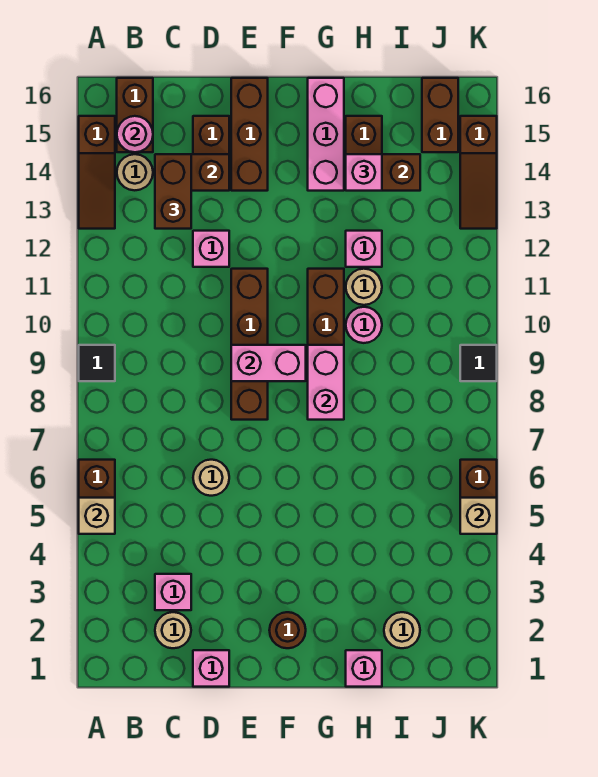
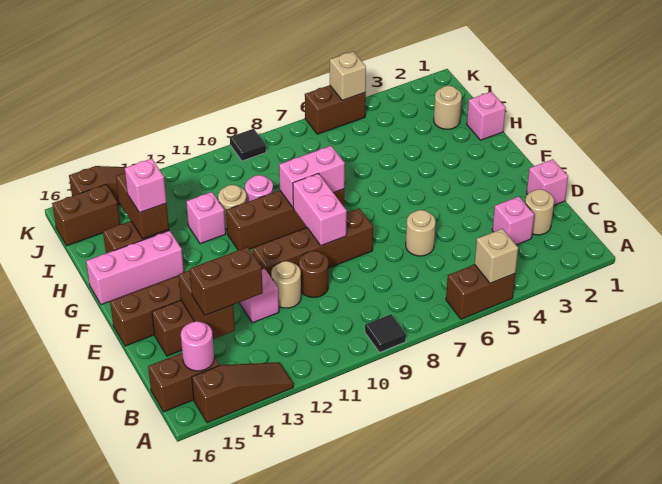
tan round brick B14 level 1 -> tan round brick D11 level 1
brown round brick F2 level 1 -> brown round brick D10 level 1

